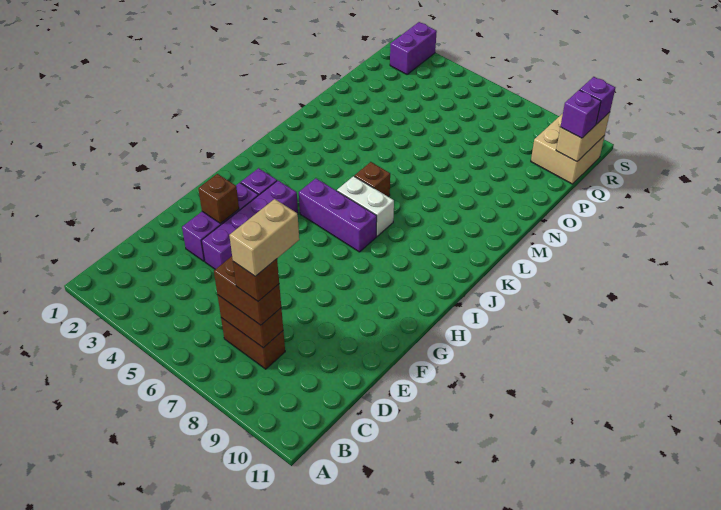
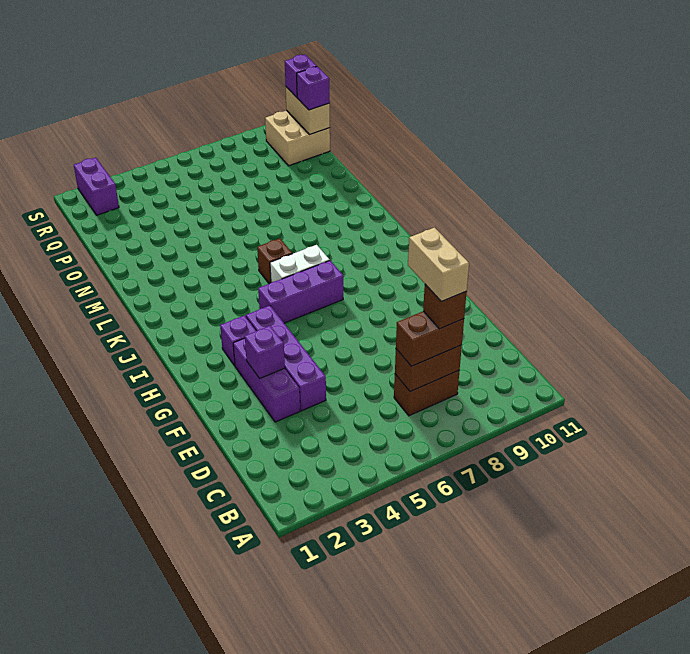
brown brick F3 level 2 -> purple brick F3 level 2

